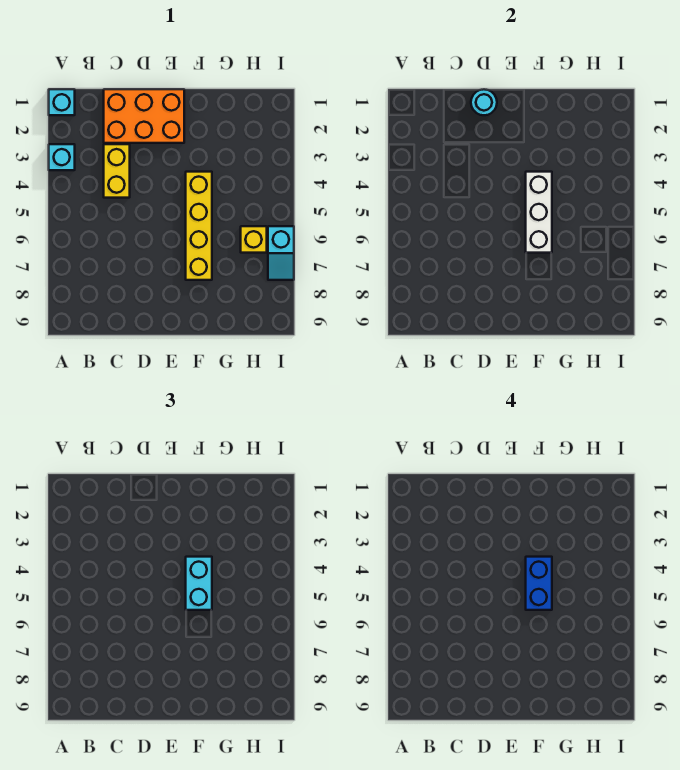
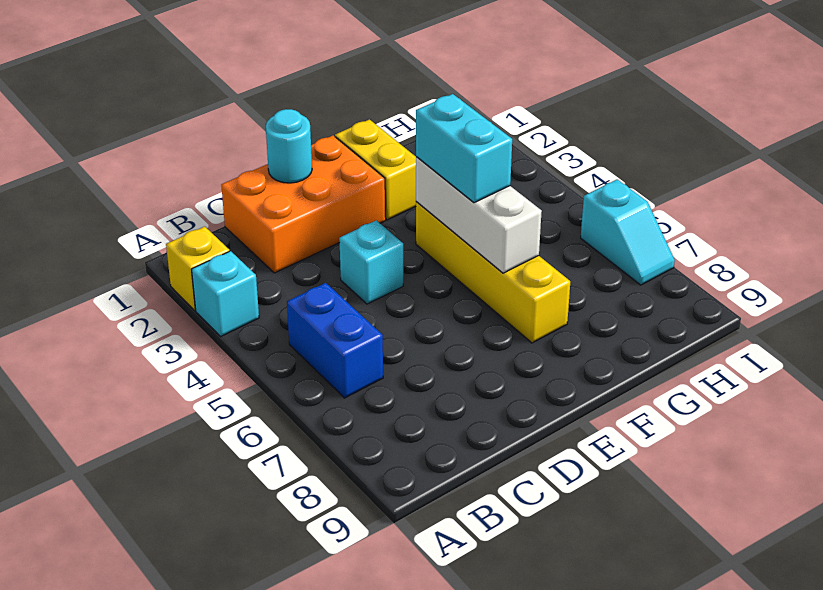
cyan brick A1 level 1 -> cyan brick D4 level 1
yellow brick C3:C4 level 1 -> yellow brick F1:F2 level 1
blue brick F4:F5 level 4 -> blue brick B5:B6 level 1
yellow brick H6 level 1 -> yellow brick A2 level 1

